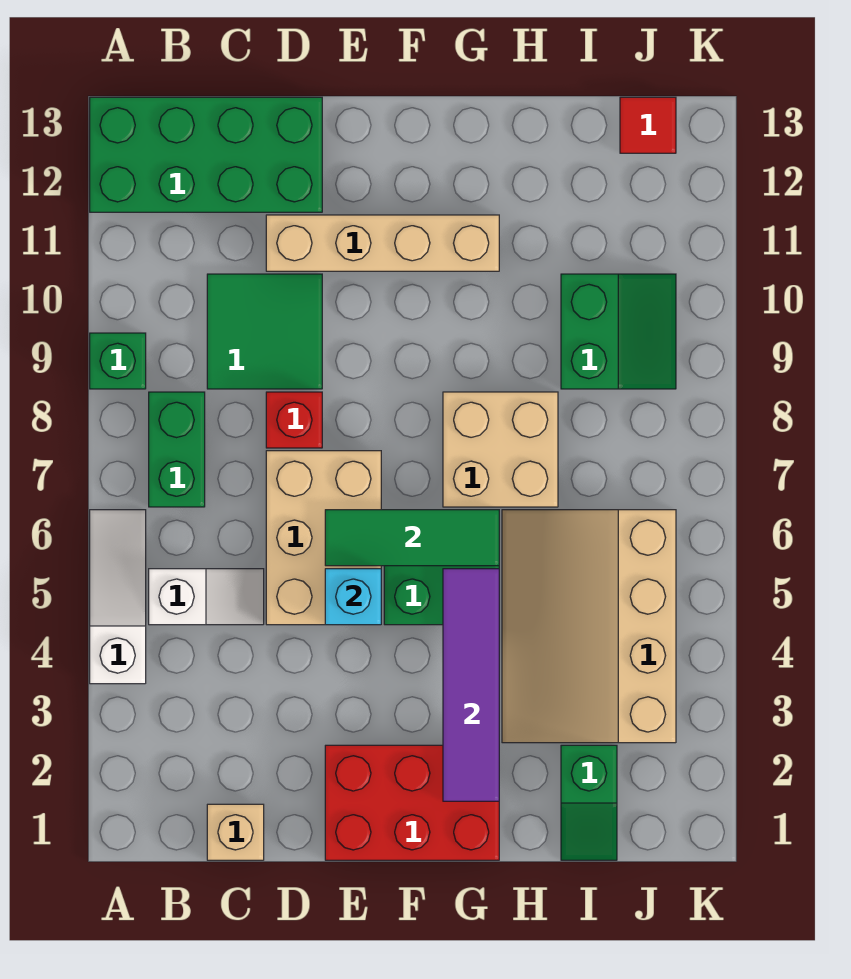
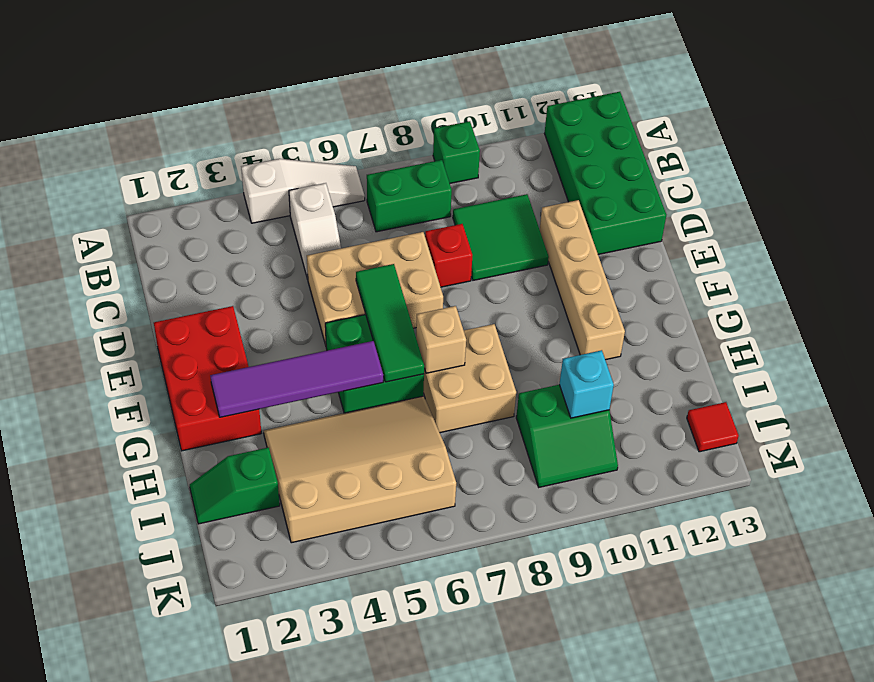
tan brick C1 level 1 -> tan brick G7 level 2
cyan brick E5 level 2 -> cyan brick I10 level 2

